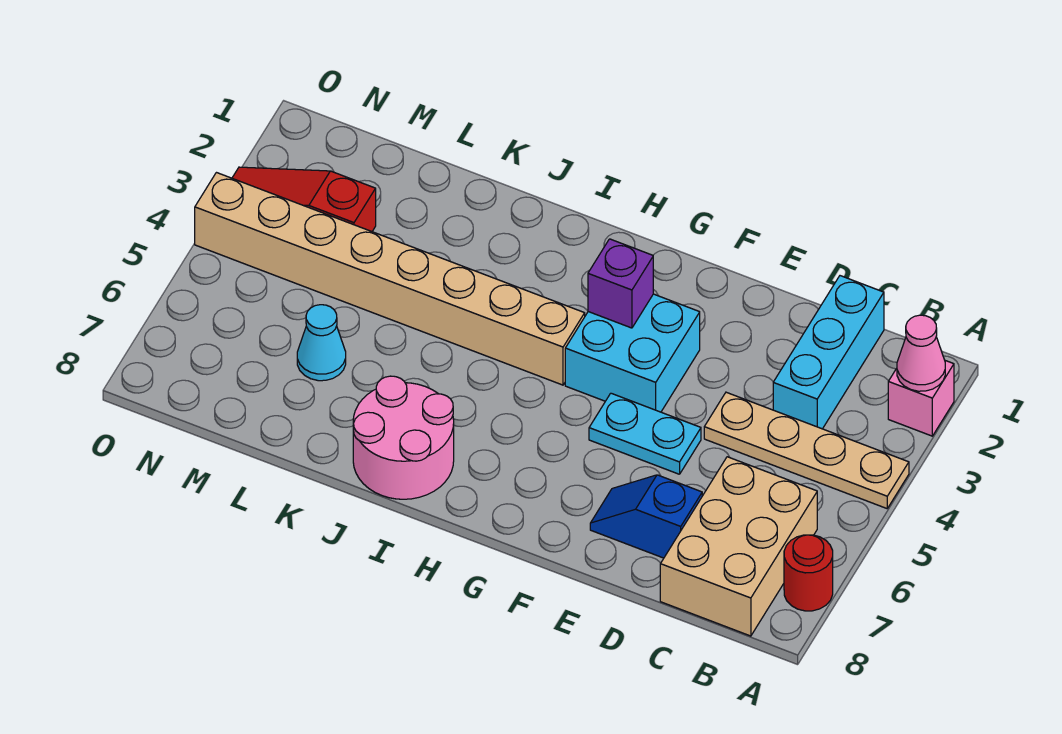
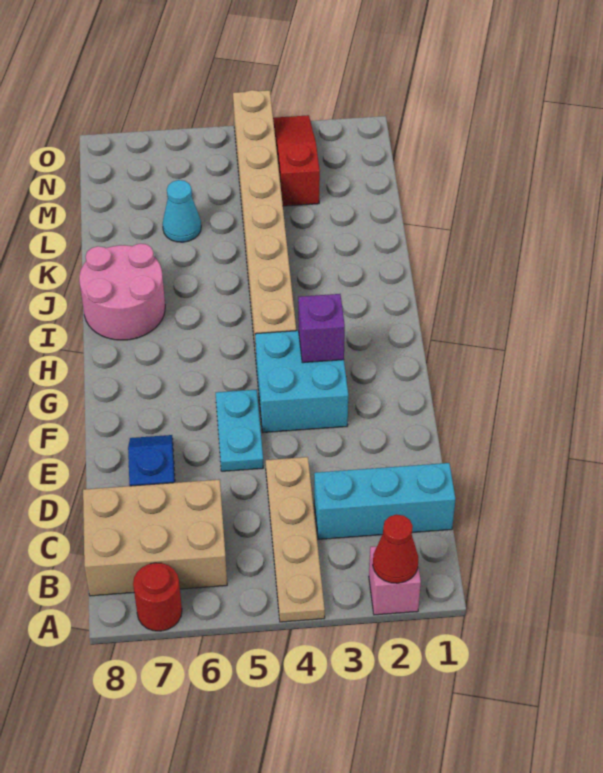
pink cone A2 level 2 -> red cone A2 level 2

